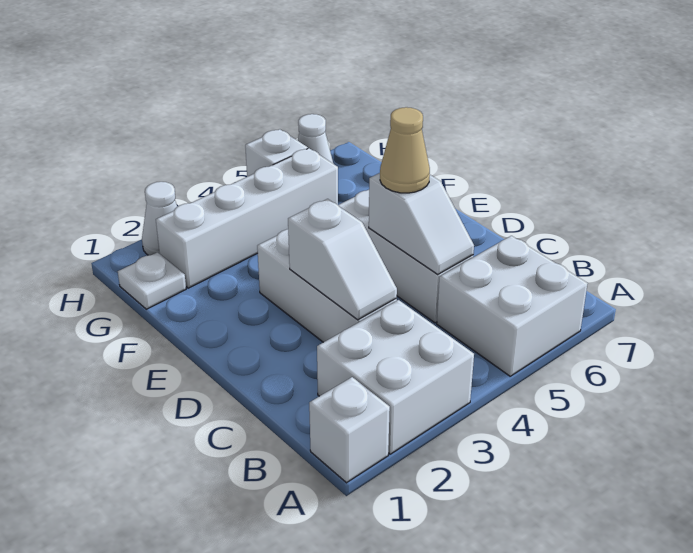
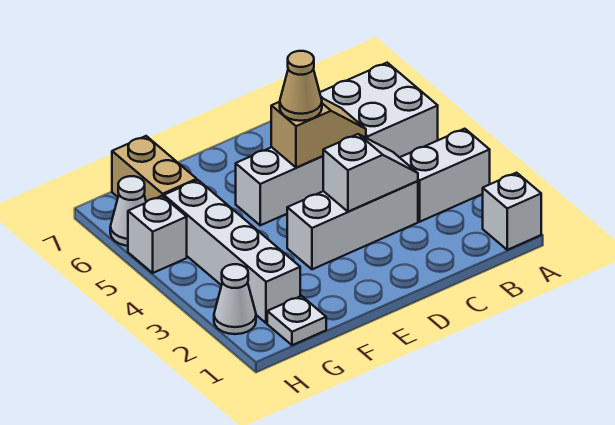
white brick A2:B3 level 1 -> white brick A3:B3 level 1
white slope C5:D5 level 2 top D -> tan slope C5:D5 level 2 top D
none -> tan brick G6:G7 level 1

